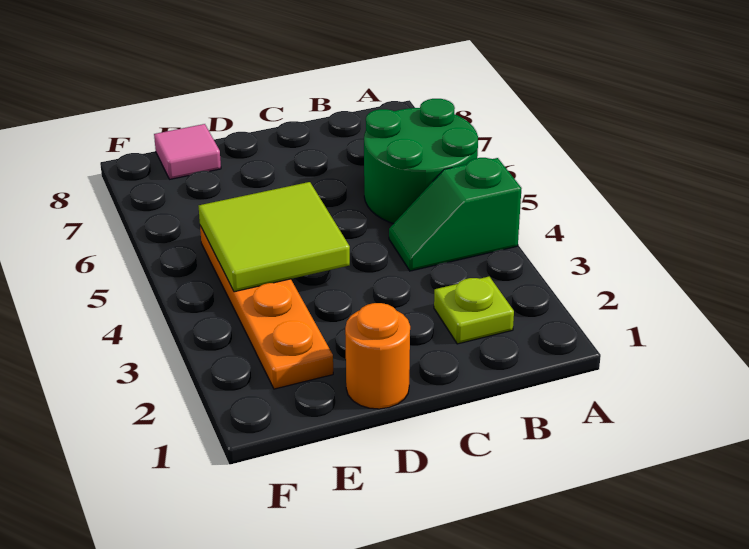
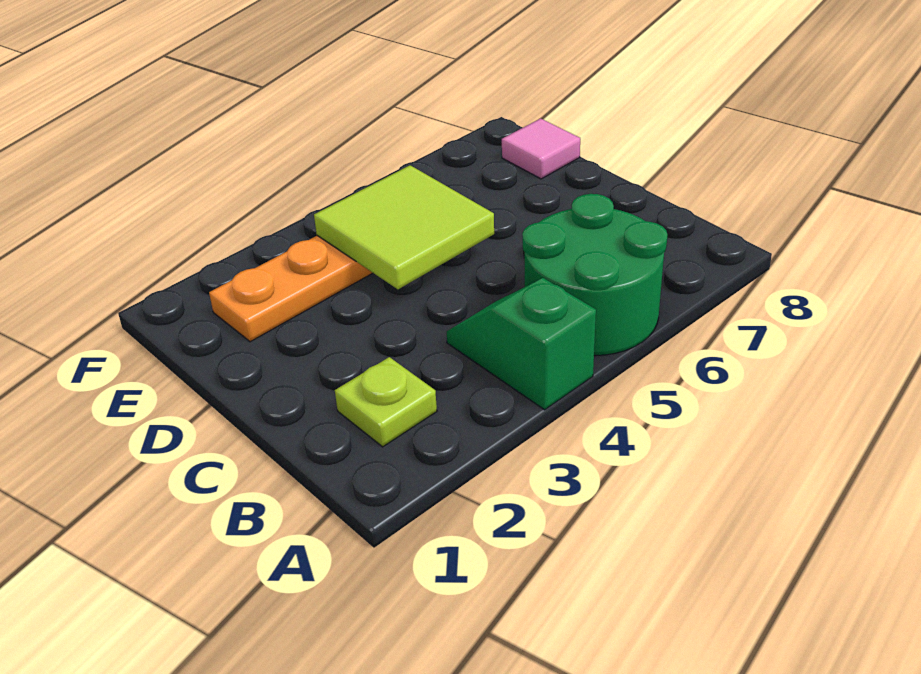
orange round brick D1 level 1 -> none

